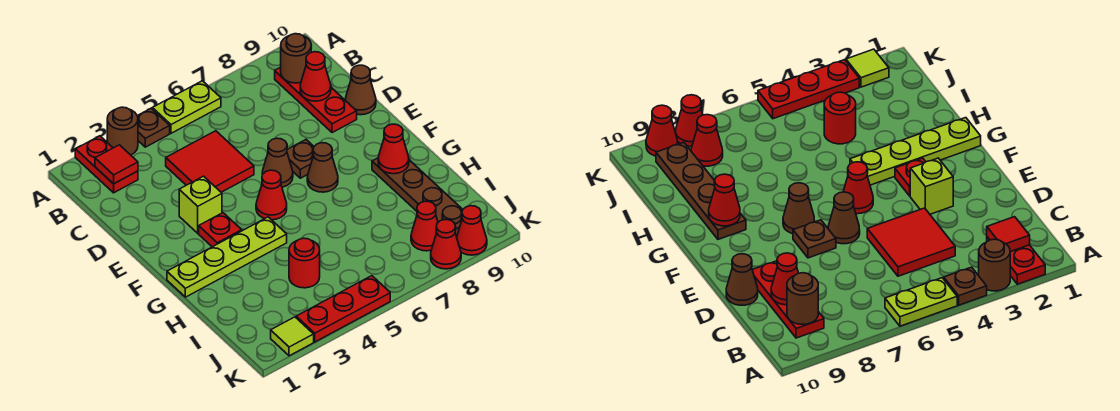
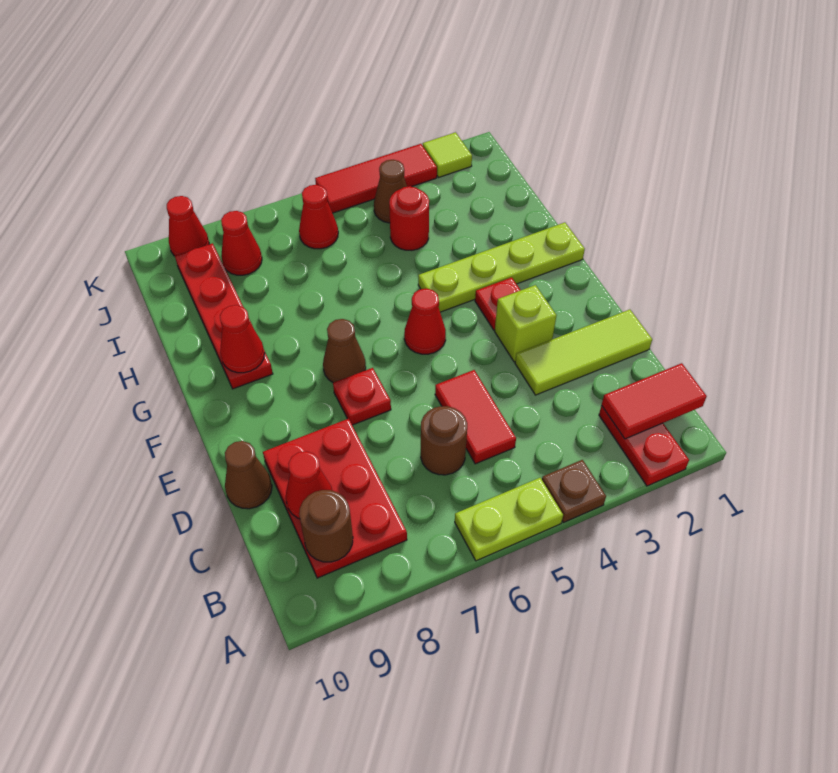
brown round brick A3 level 1 -> brown round brick C6 level 1
red tile B2 level 2 -> red tile B1:B2 level 2
red plate B9:D9 level 1 -> red plate B8:D9 level 1
red tile C4:D5 level 1 -> red tile C5:D5 level 1
none -> lime tile D1:D3 level 1
brown cone E6 level 1 -> brown cone J4 level 1
brown plate E7 level 1 -> red plate E7 level 1
brown plate G9:J9 level 1 -> red plate G9:J9 level 1
red plate K3:K5 level 1 -> red tile K3:K5 level 1
red cone K8 level 1 -> red cone J6 level 1

